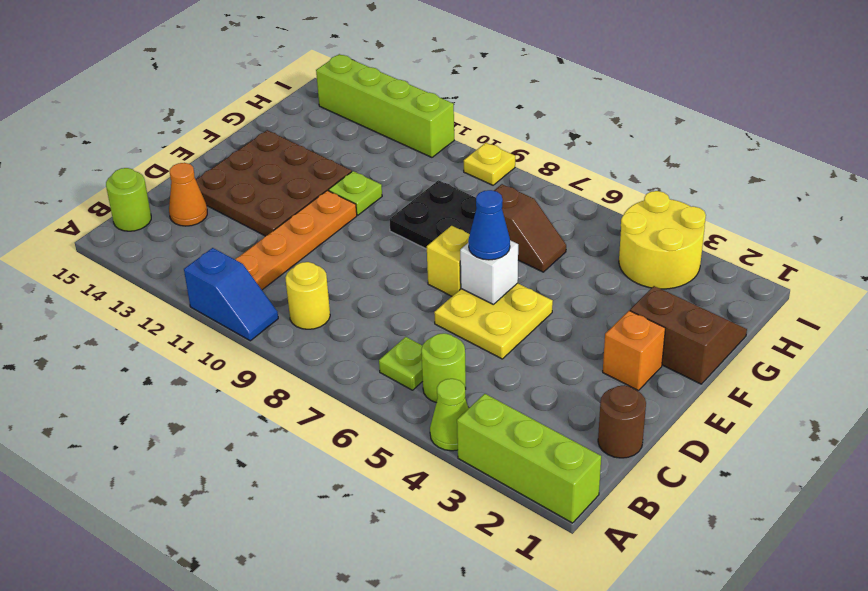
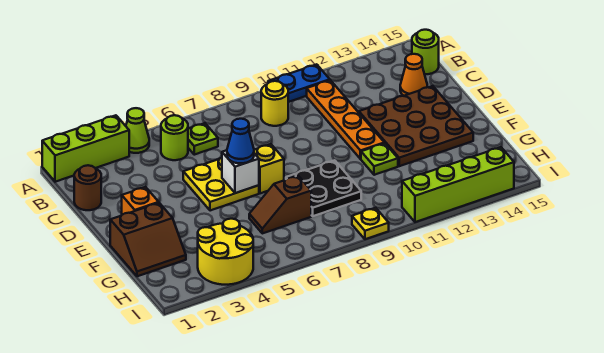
blue slope A10:A11 level 1 top 11 -> blue plate A10:A11 level 1

